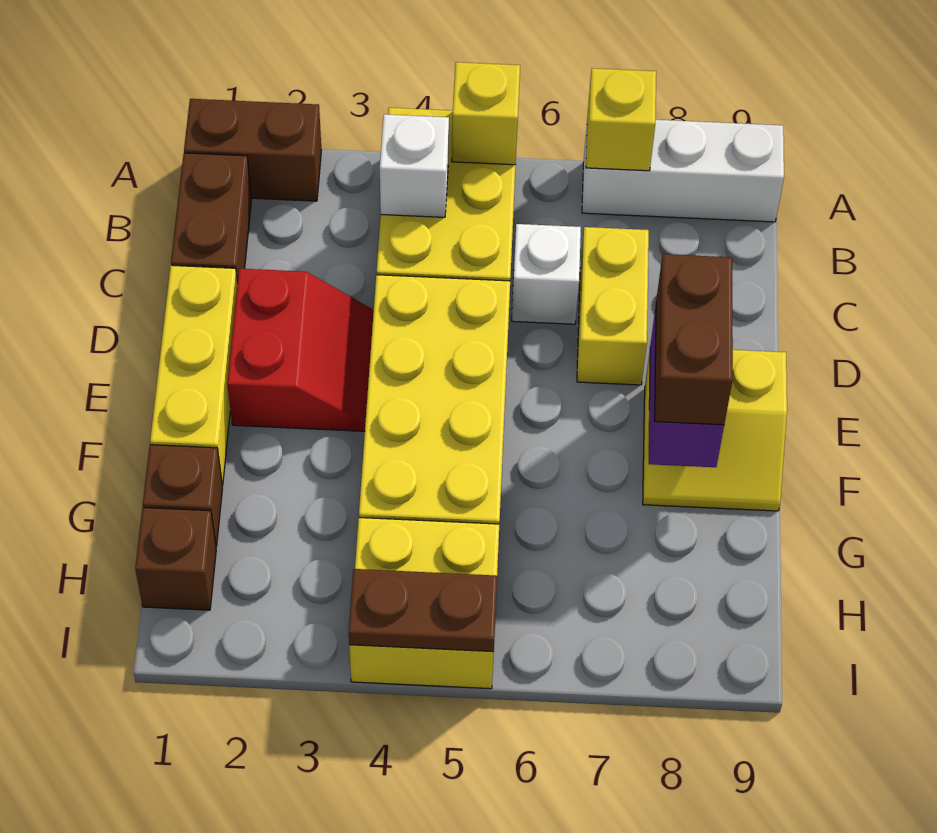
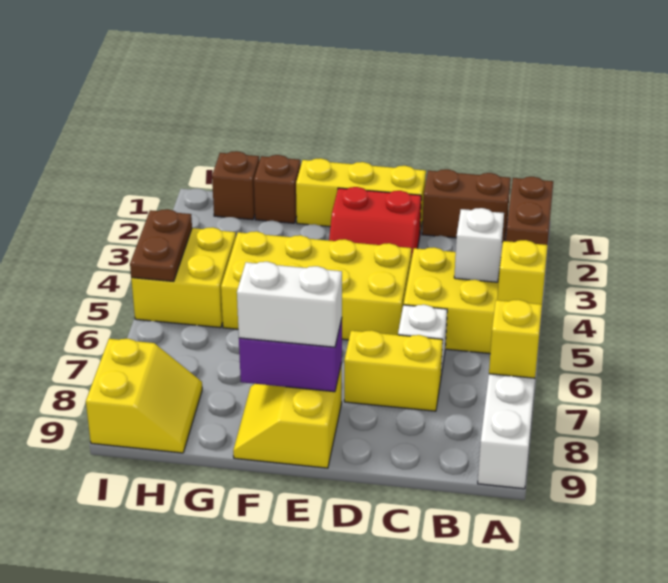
brown brick E8:F8 level 3 -> white brick E8:F8 level 3
none -> yellow slope H8:I9 level 1 top I

